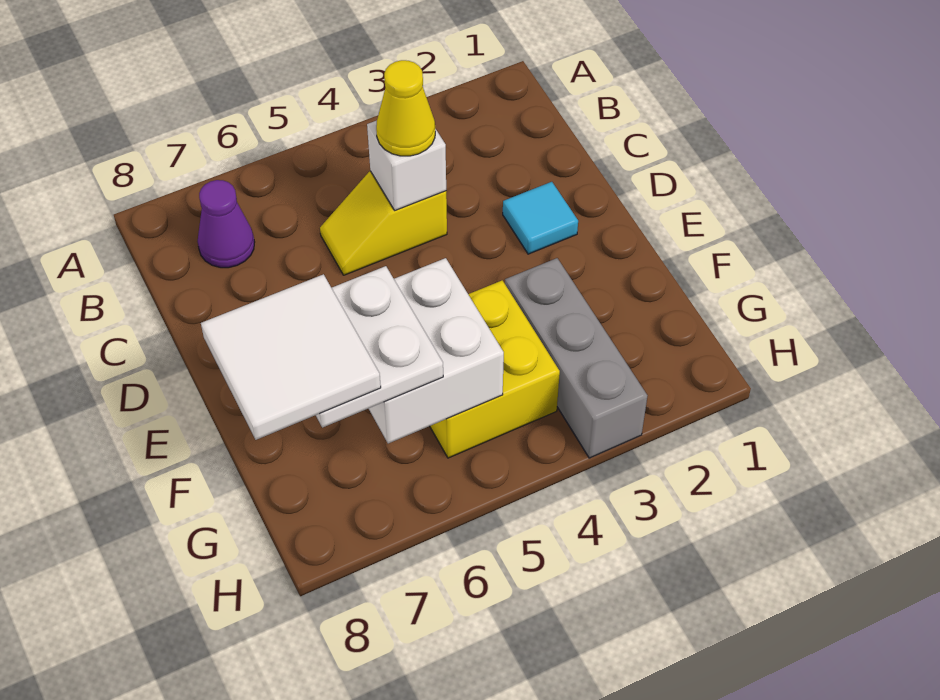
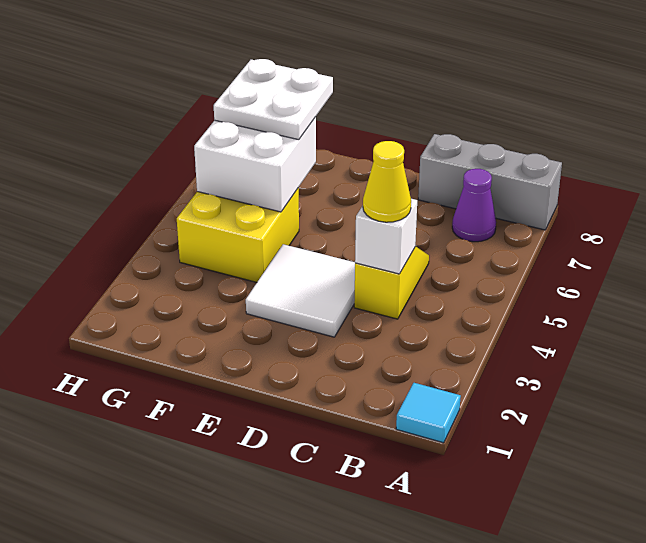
cyan tile D2 level 1 -> cyan tile A1 level 1
grey brick F3:H3 level 1 -> grey brick A8:C8 level 1
white tile F7:G8 level 4 -> white tile D3:E4 level 1

